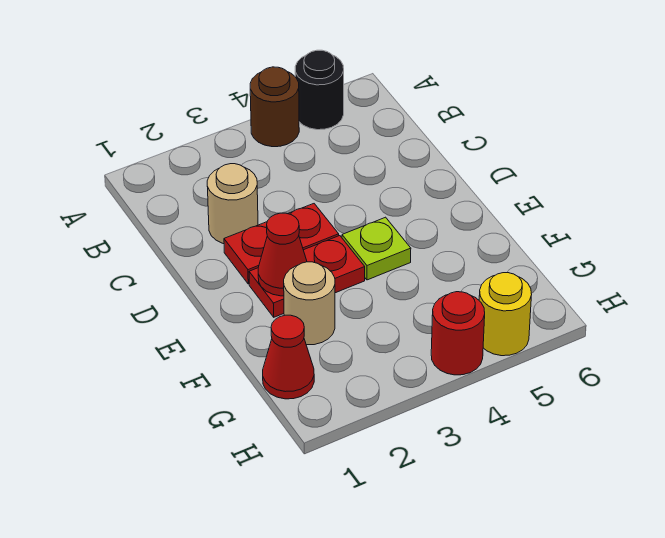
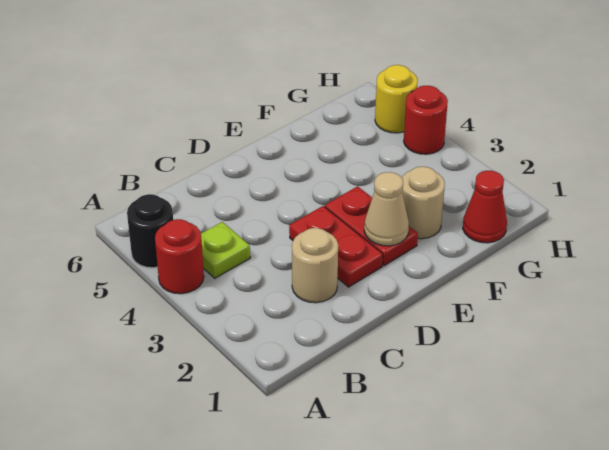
brown round brick A4 level 1 -> red round brick A4 level 1
red cone E2 level 2 -> tan cone E2 level 2
lime plate E4 level 1 -> lime plate B4 level 1

